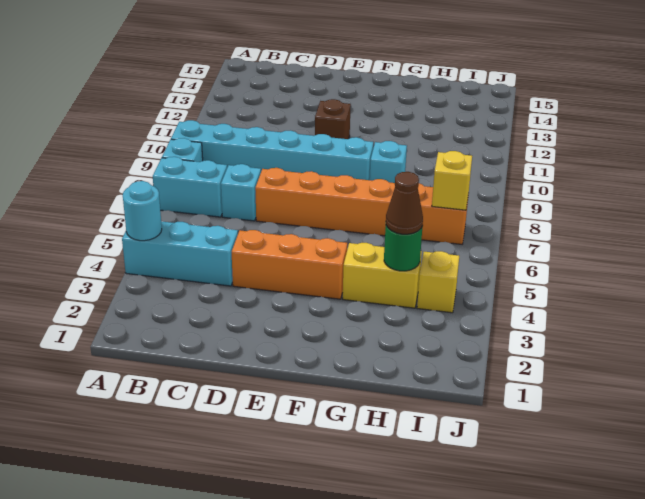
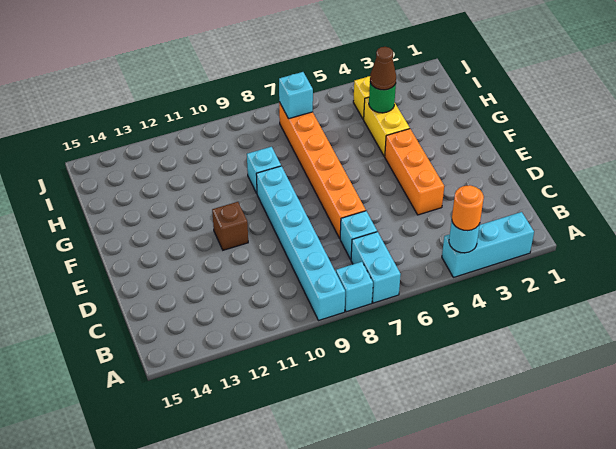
cyan brick A4:C4 level 1 -> cyan brick A2:A4 level 1
none -> orange round brick A4 level 3
yellow brick I7 level 2 -> cyan brick I7 level 2

